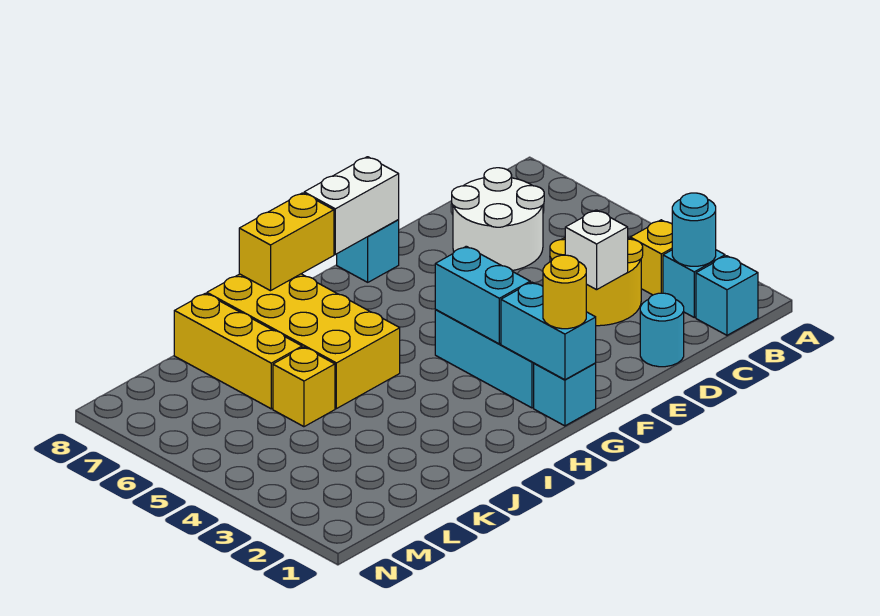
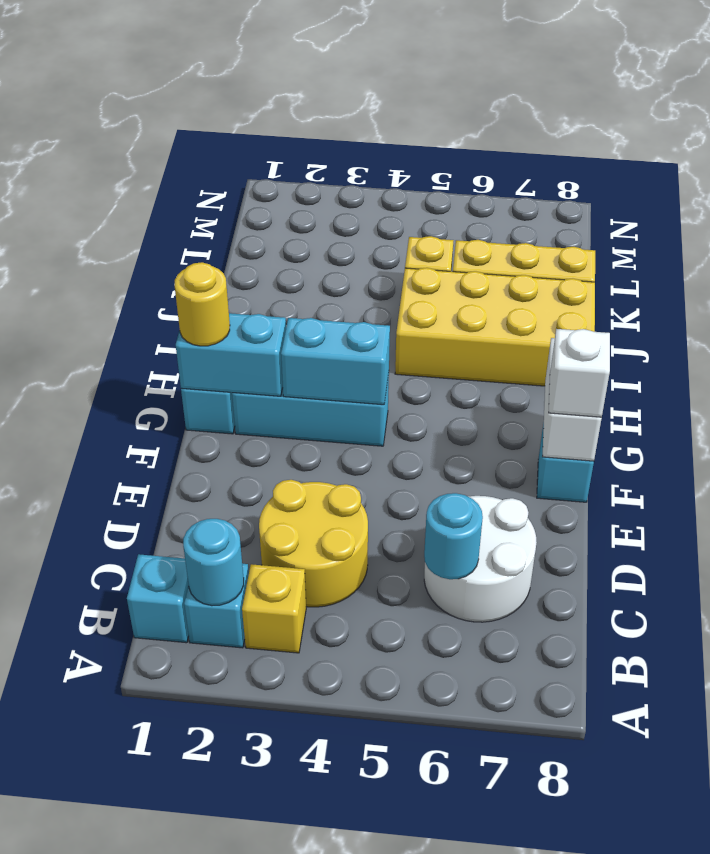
cyan round brick D1 level 1 -> cyan round brick C6 level 2
white brick D3 level 2 -> white brick F8 level 3
yellow brick H8:I8 level 2 -> none

